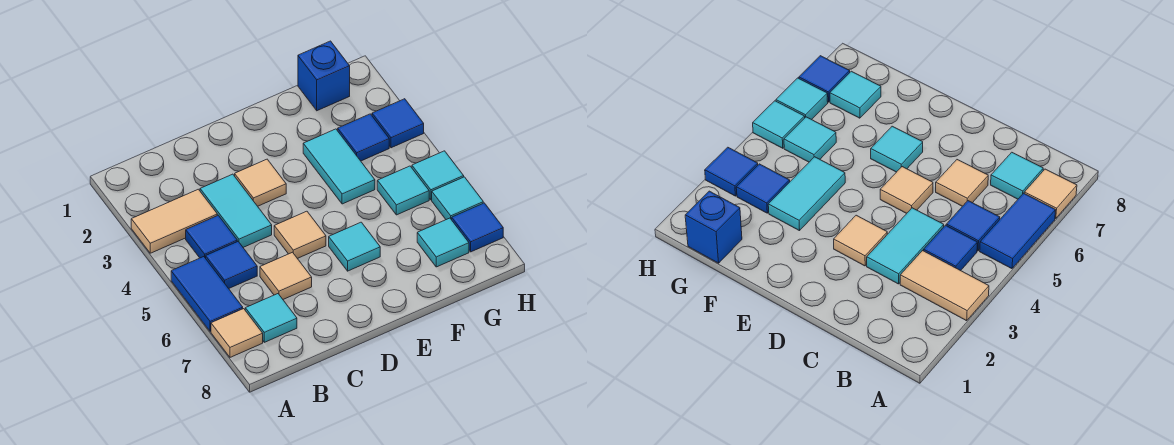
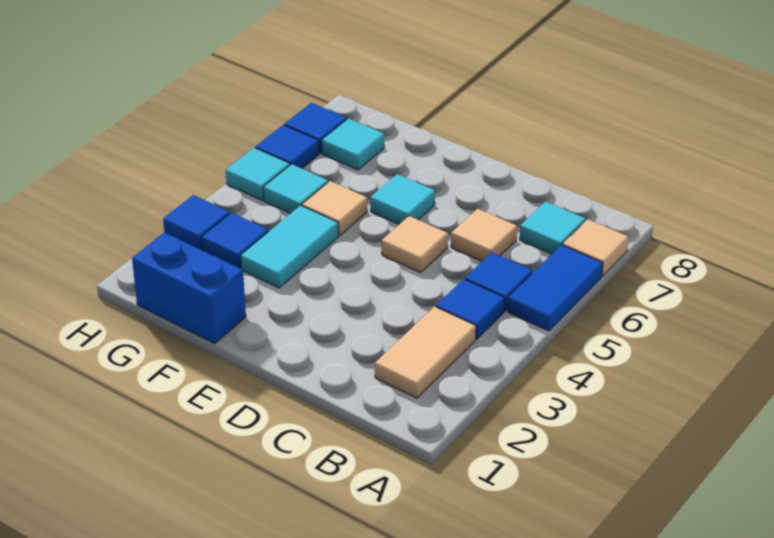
tan tile A3:B3 level 1 -> tan tile B2:B3 level 1
cyan tile C3:C4 level 1 -> none
tan tile D3 level 1 -> tan tile F5 level 1
blue brick G1 level 1 -> blue brick F1:G1 level 1
cyan tile H6 level 1 -> blue tile H6 level 1

